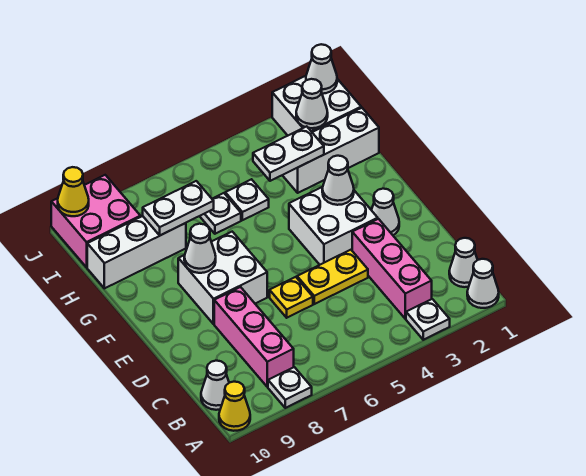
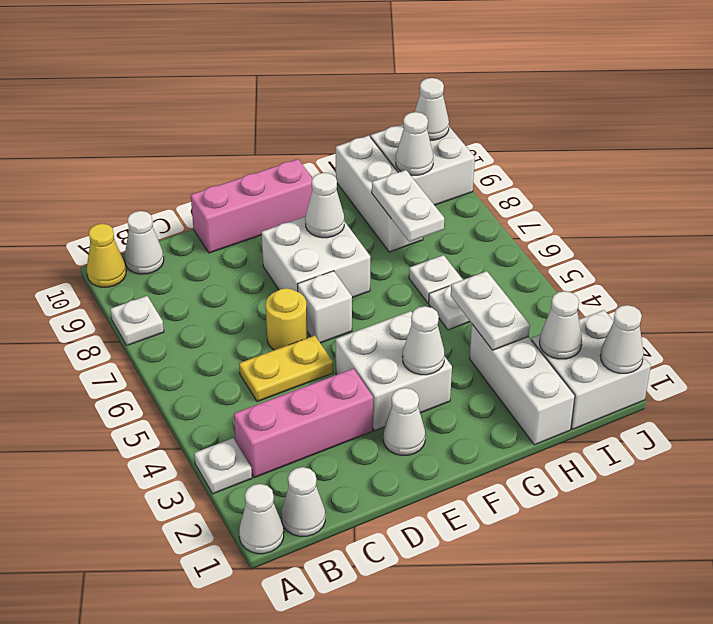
pink brick B8:D8 level 1 -> pink brick D10:F10 level 1
yellow plate D4:D5 level 1 -> yellow plate C5:D5 level 1
yellow plate D6 level 1 -> yellow round brick D6 level 1
none -> white brick E6 level 1
pink brick I9:J10 level 1 -> white brick I9:J10 level 1
none -> white cone I9 level 2
yellow cone J10 level 2 -> white cone J10 level 2

